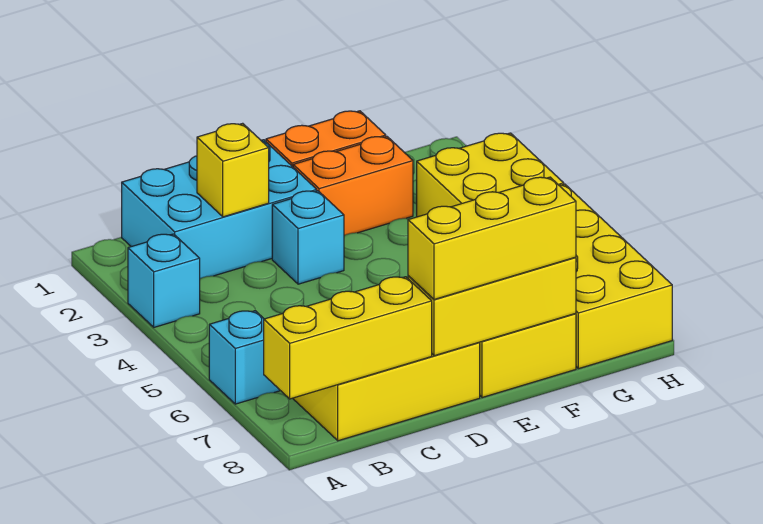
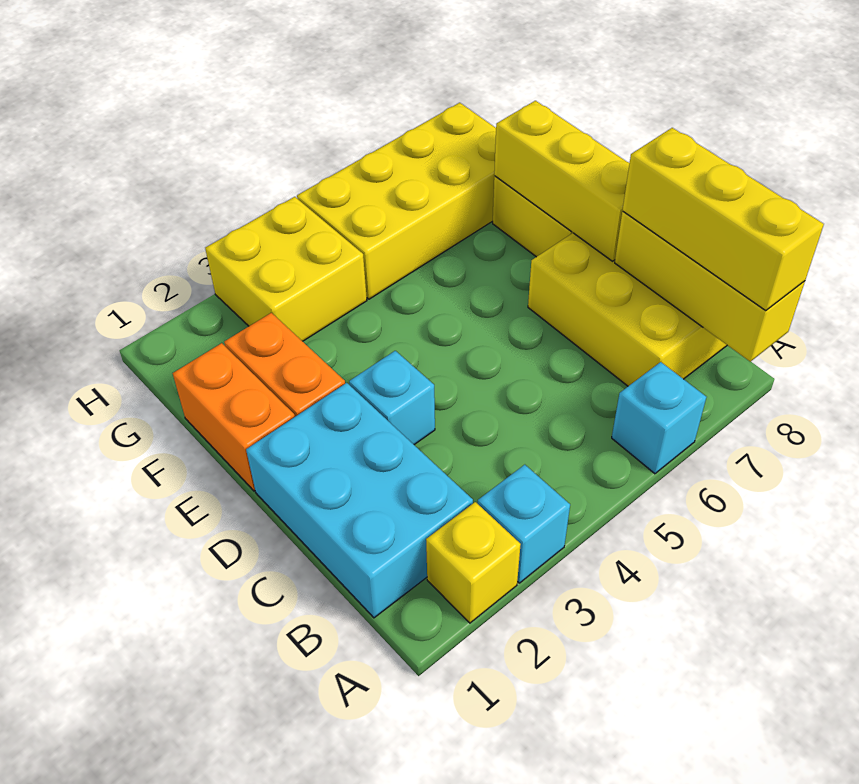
yellow brick C2 level 2 -> yellow brick A2 level 1
yellow brick D8:F8 level 3 -> yellow brick A8:C8 level 3

